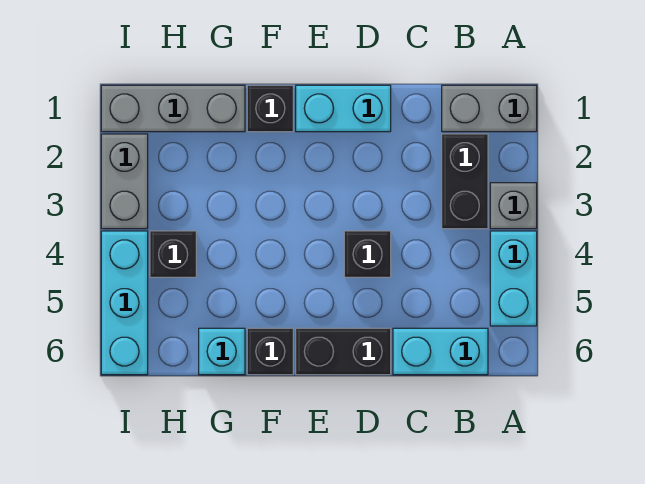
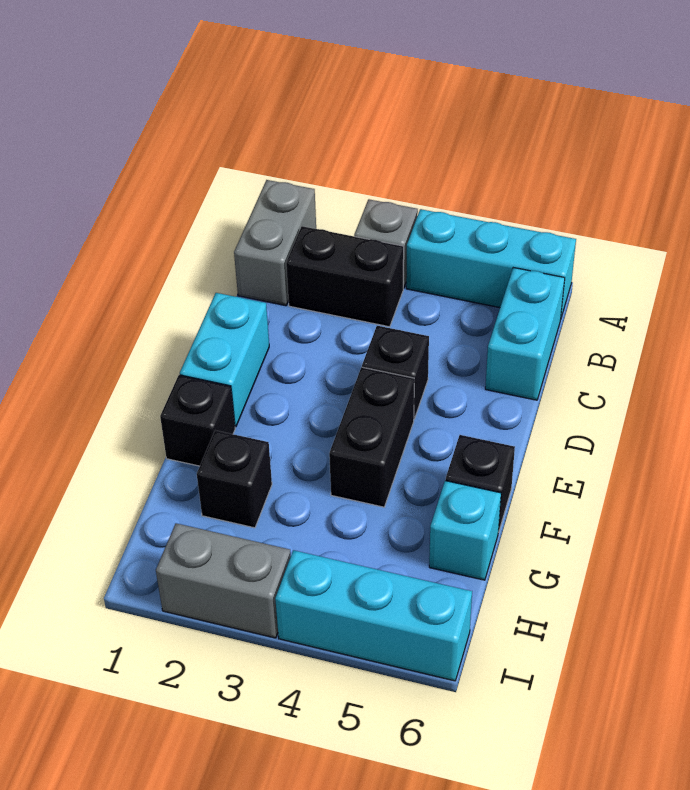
cyan brick A4:A5 level 1 -> cyan brick A4:A6 level 1
black brick D6:E6 level 1 -> black brick E4:F4 level 1
grey brick G1:I1 level 1 -> none
black brick H4 level 1 -> black brick G2 level 1

